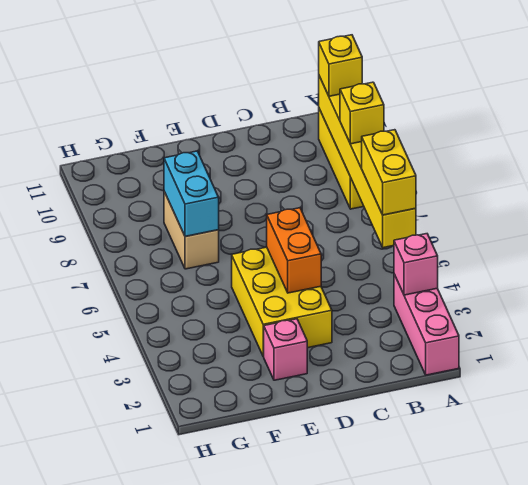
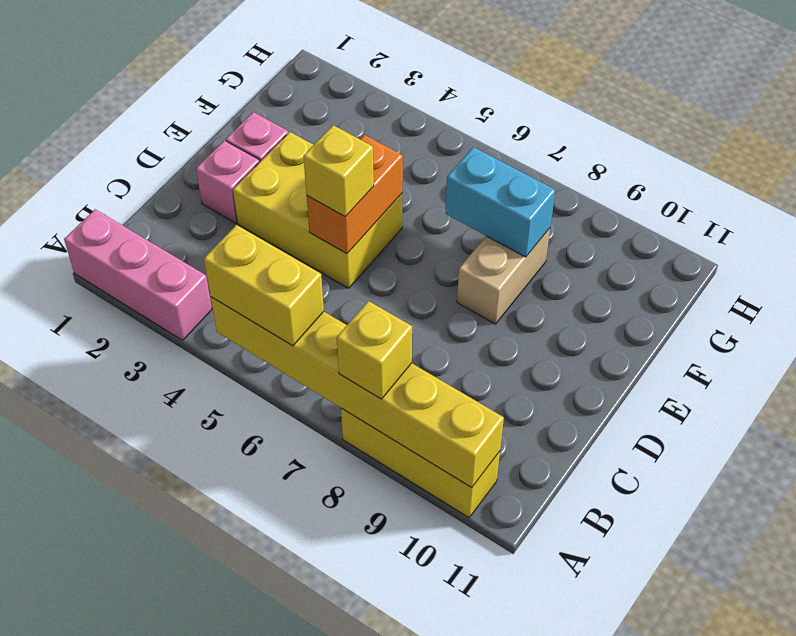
pink brick A3 level 2 -> pink brick D2 level 1
yellow brick A10 level 3 -> yellow brick D5 level 3
orange brick D4:D5 level 2 -> orange brick D5:E5 level 2
tan brick F7:F8 level 1 -> tan brick E8:F8 level 1

